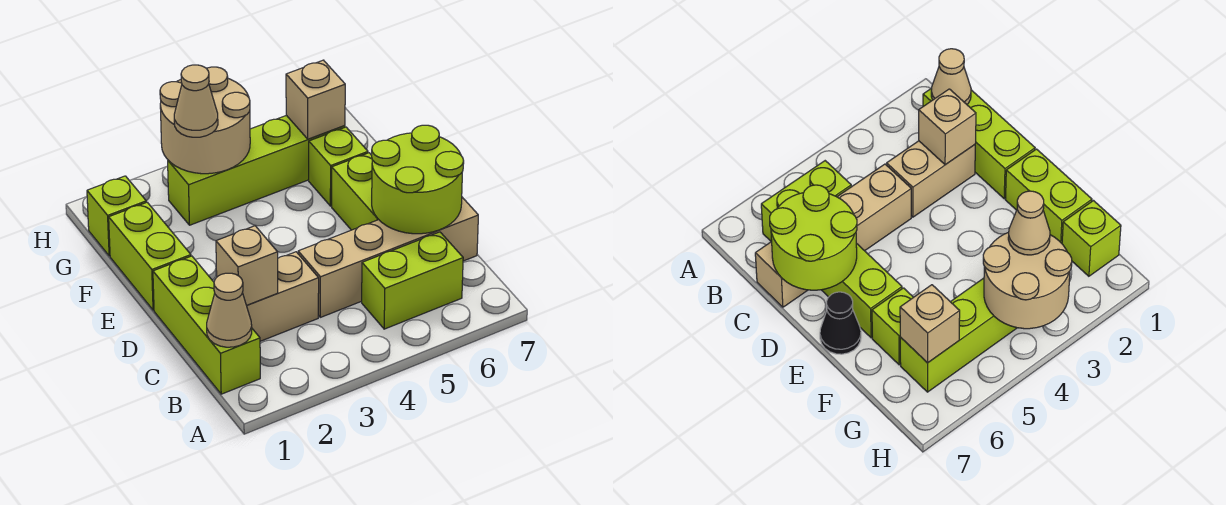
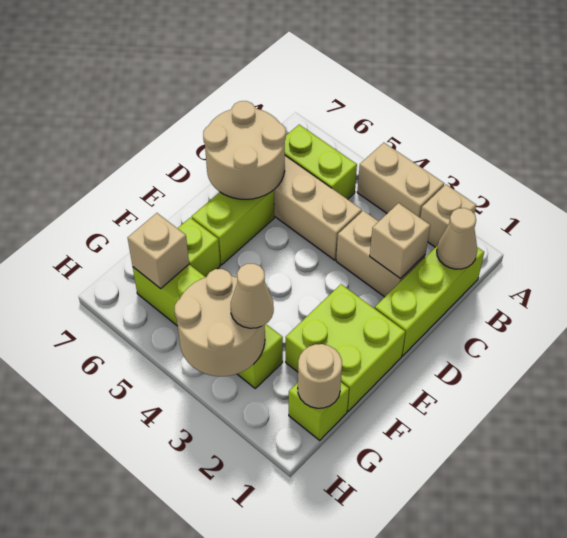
none -> tan brick A2 level 1
none -> tan brick A3:A4 level 1
lime round brick C6:D7 level 2 -> tan round brick C6:D7 level 2
lime brick E1:F1 level 1 -> lime brick E1:F2 level 1
black cone E7 level 1 -> none
none -> tan round brick G1 level 2

